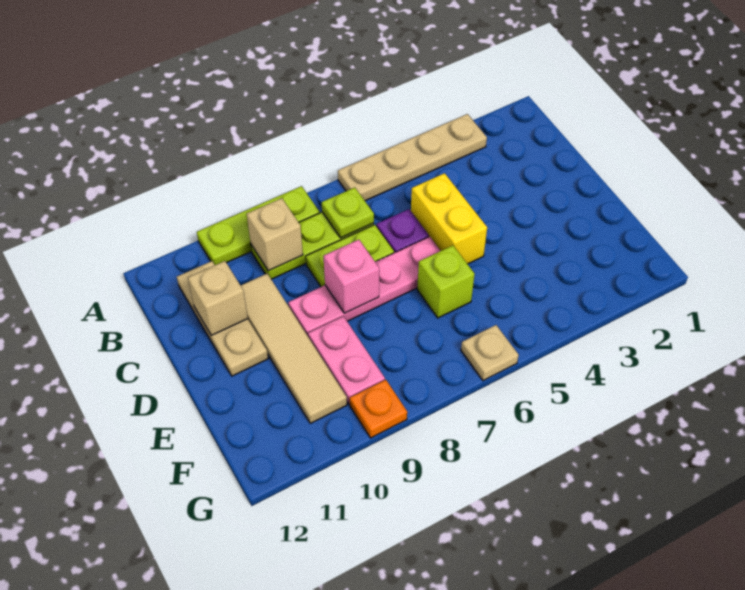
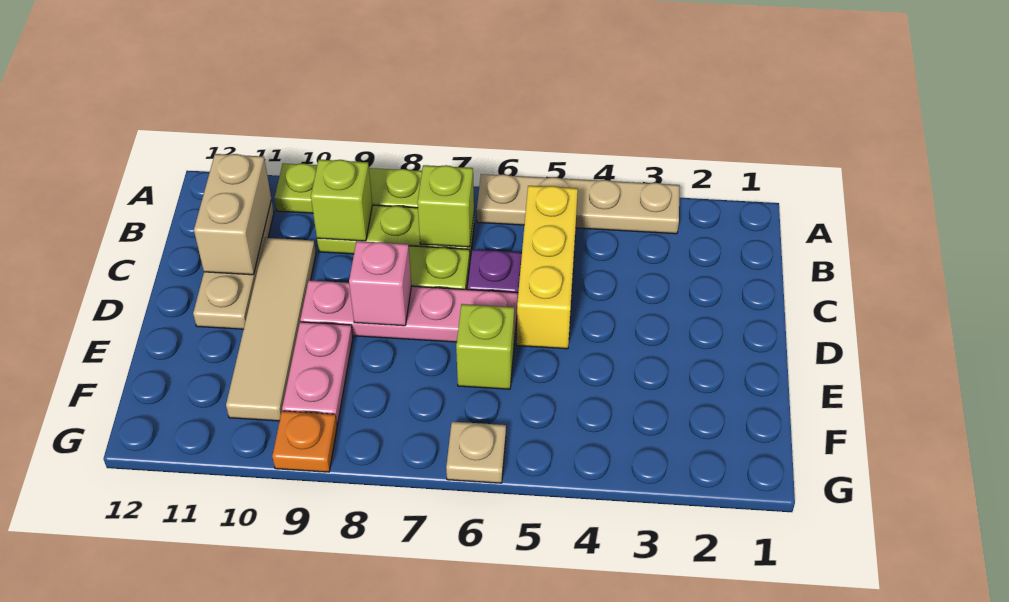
lime plate B7 level 2 -> lime brick B7 level 2
tan brick B9 level 2 -> lime brick B9 level 2
yellow brick C5:D5 level 1 -> yellow brick B5:D5 level 1
tan brick C11 level 2 -> tan brick B11:C11 level 2

